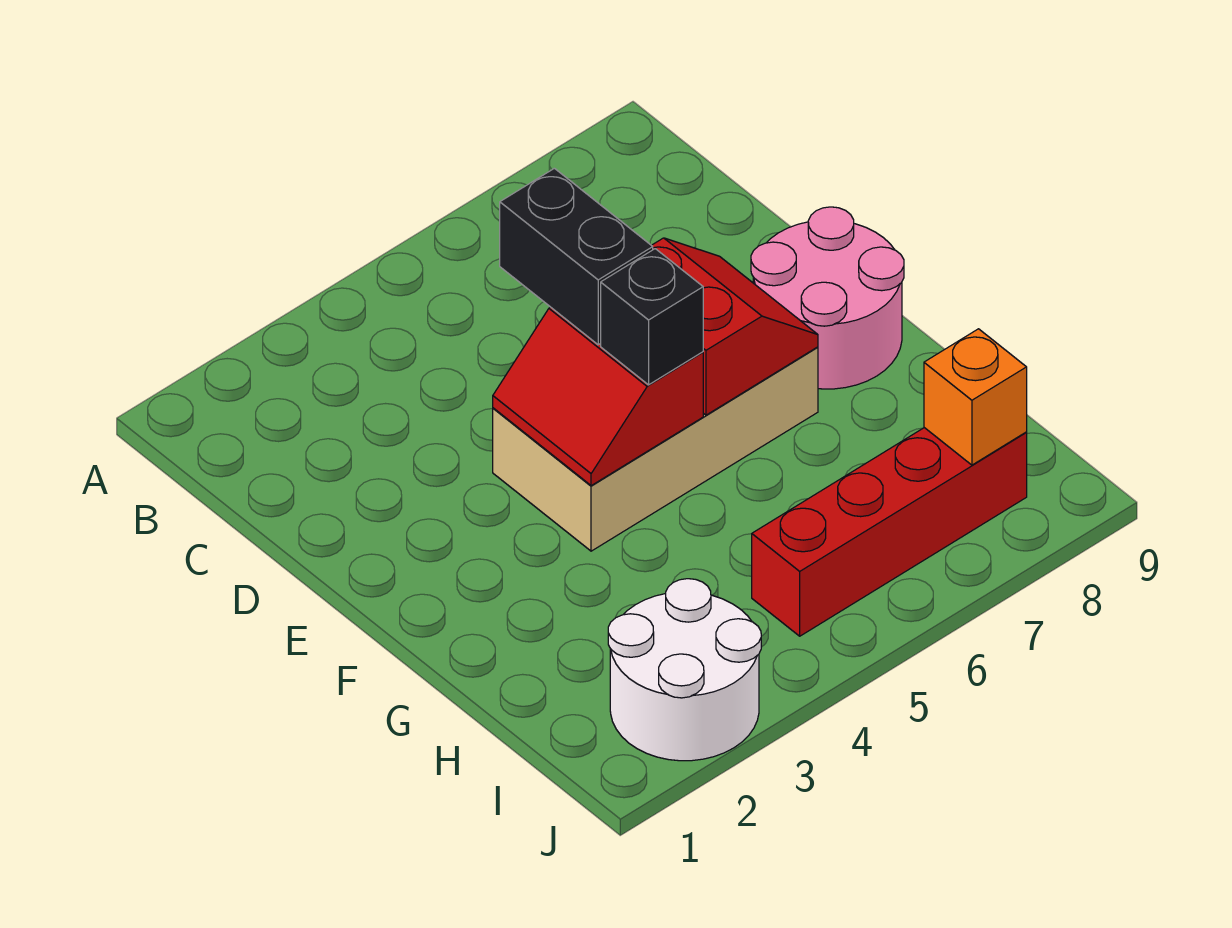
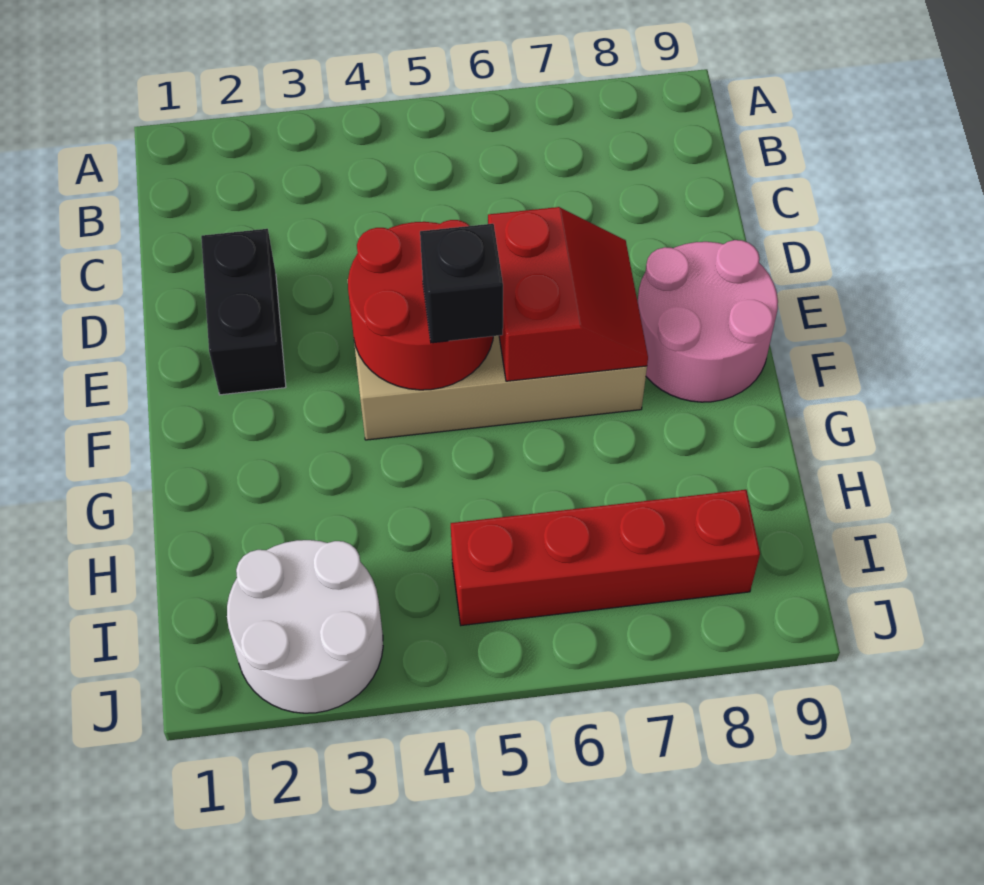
black brick D5:E5 level 3 -> black brick D2:E2 level 1
red slope E4:F5 level 2 top 5 -> red round brick E4:F5 level 2
orange brick I8 level 2 -> none

